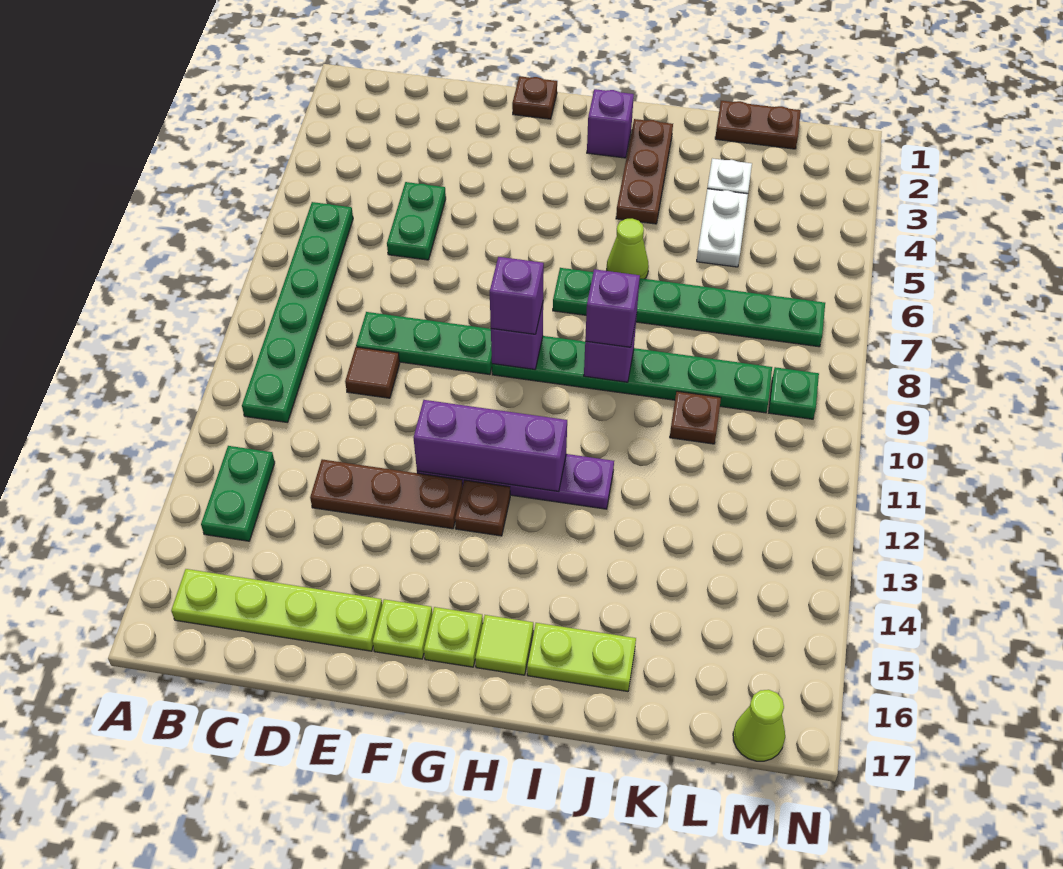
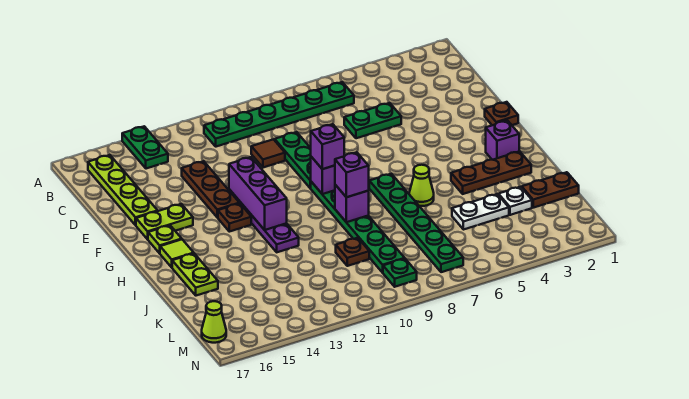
green plate B13:B14 level 1 -> green plate A14:B14 level 1
lime plate F16 level 1 -> lime plate F15:F16 level 1
brown plate K1:L1 level 1 -> brown plate K1:K2 level 1

